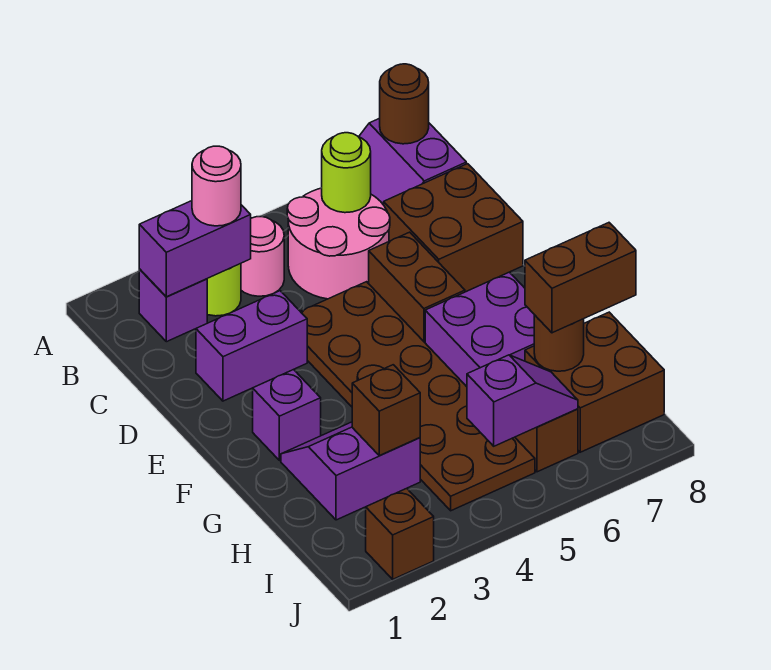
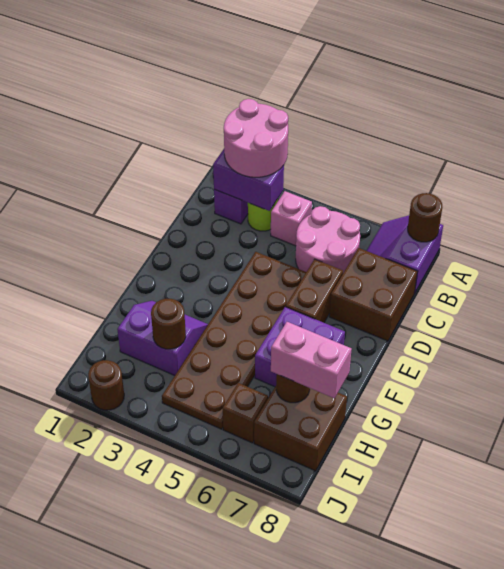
pink round brick B3 level 3 -> pink round brick A2:B3 level 3
pink round brick B4 level 1 -> pink brick B4 level 1
lime round brick B6 level 2 -> none
purple brick D2:D3 level 1 -> none
purple brick F2 level 1 -> none
brown brick H3 level 2 -> brown round brick H3 level 2
brown brick H7:H8 level 3 -> pink brick H7:H8 level 3
purple slope I5:I6 level 2 top 5 -> none
brown brick J2 level 1 -> brown round brick J2 level 1

